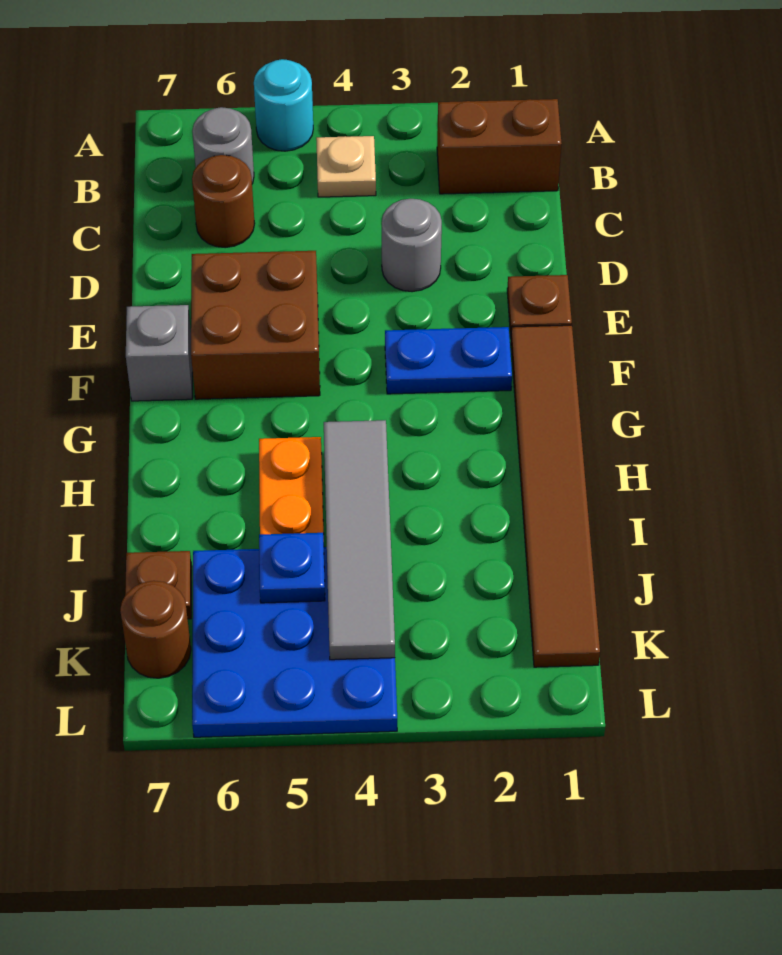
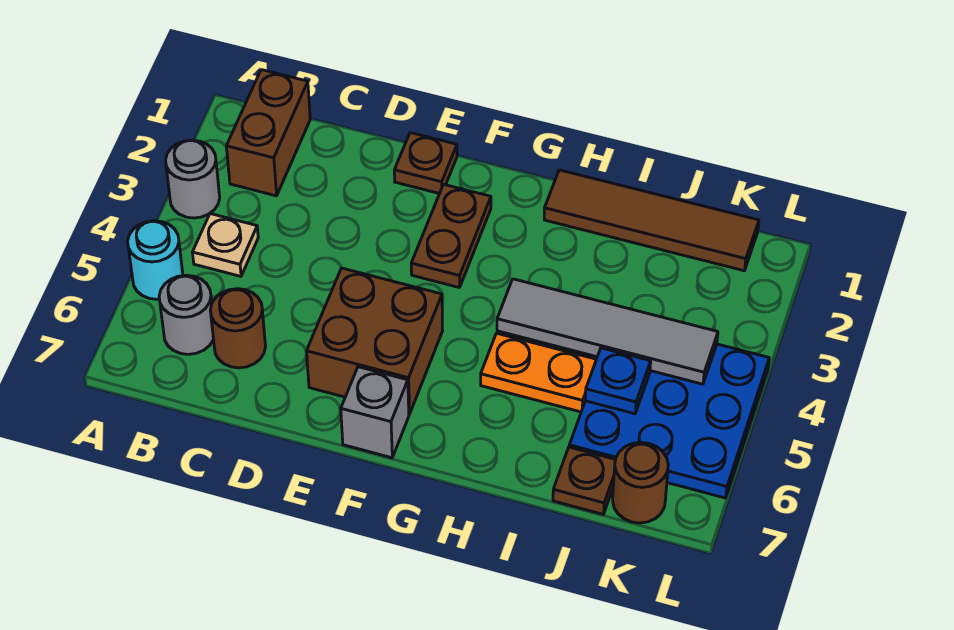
grey round brick D3 level 1 -> grey round brick A3 level 1
brown tile F1:K1 level 1 -> brown tile H1:K1 level 1
blue plate F2:F3 level 1 -> brown plate F2:F3 level 1

